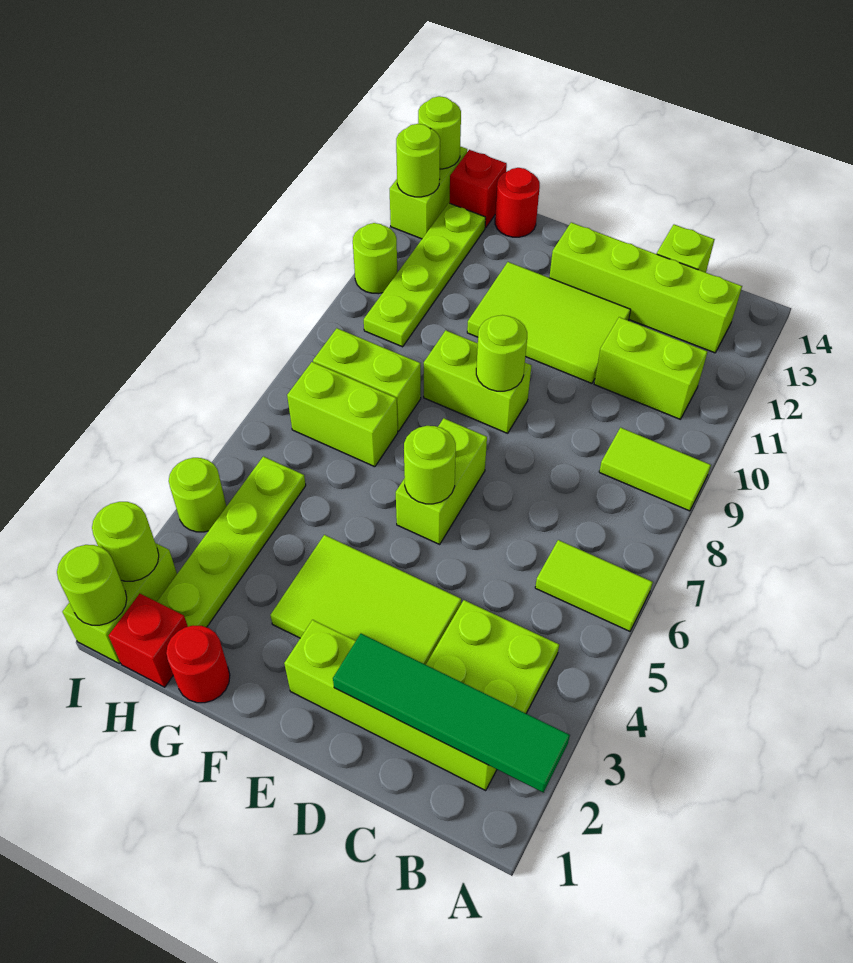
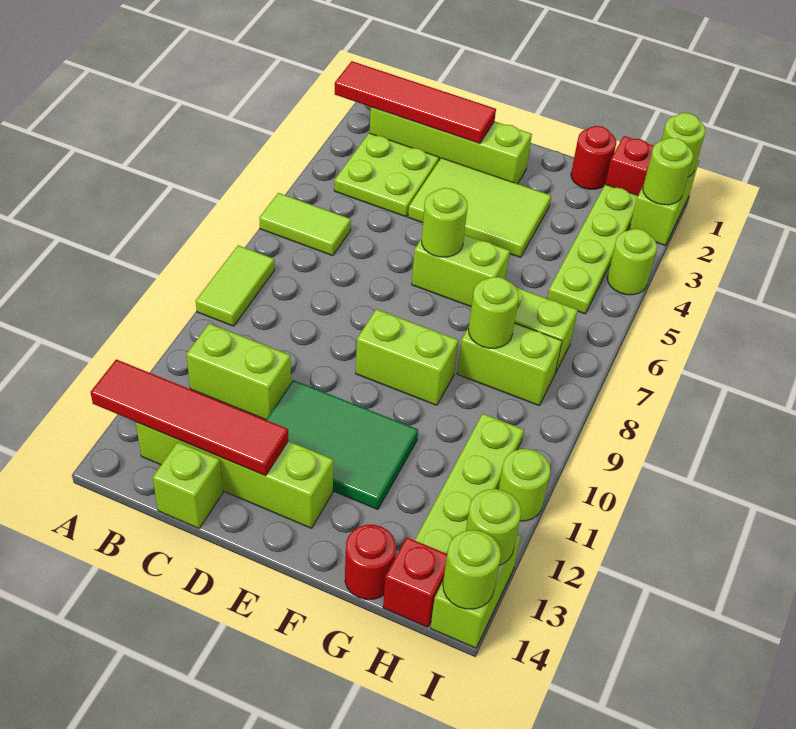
green tile A2:D2 level 2 -> red tile A2:D2 level 2
lime tile A9:B9 level 1 -> lime tile A8:A9 level 1
none -> red tile A13:D13 level 2
lime tile D11:F12 level 1 -> green tile D11:F12 level 1
lime brick E6:E7 level 1 -> lime brick E6:F6 level 1
lime round brick E9 level 2 -> lime round brick G8 level 2

